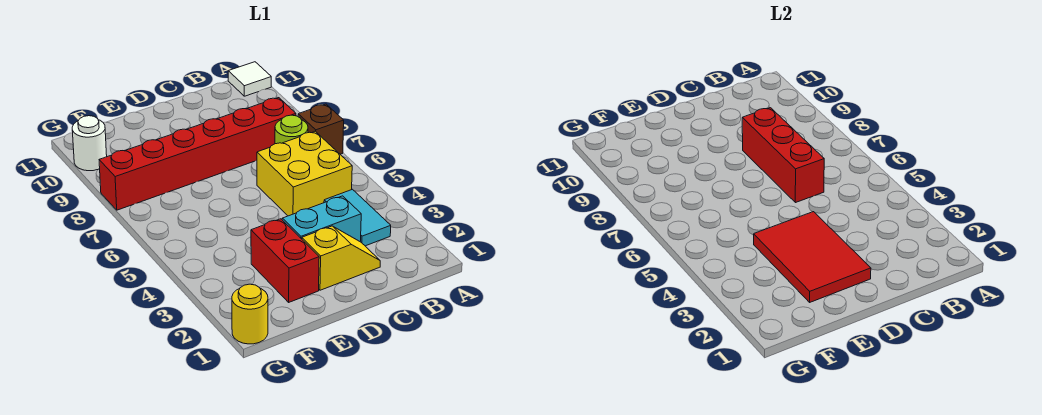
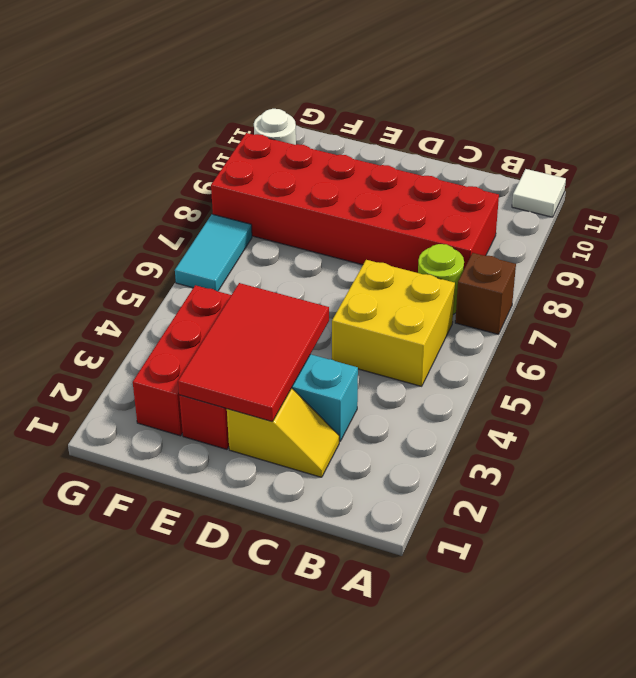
cyan tile B3:B4 level 1 -> cyan tile G6:G7 level 1
red brick B8:G8 level 1 -> red brick B8:G9 level 1
red brick C6:C8 level 2 -> red brick F2:F4 level 1
yellow round brick G1 level 1 -> none

